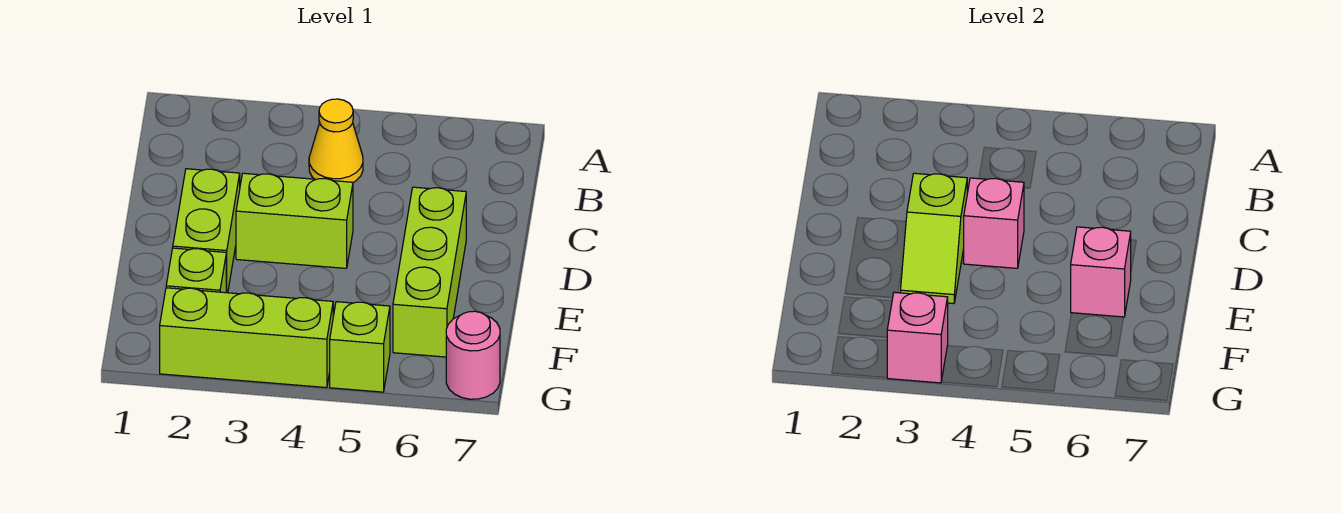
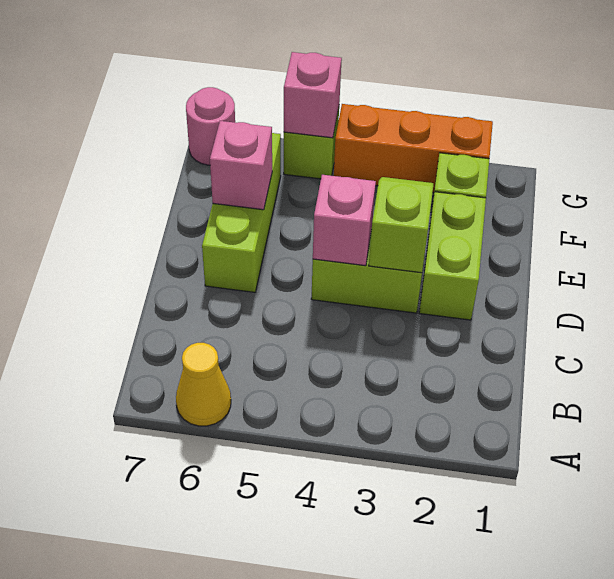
yellow cone B4 level 1 -> yellow cone A6 level 1
lime brick G2:G4 level 1 -> orange brick G2:G4 level 1
pink brick G3 level 2 -> pink brick G5 level 2

